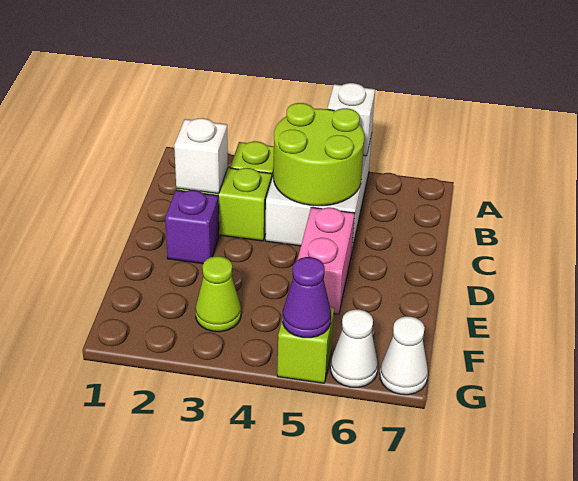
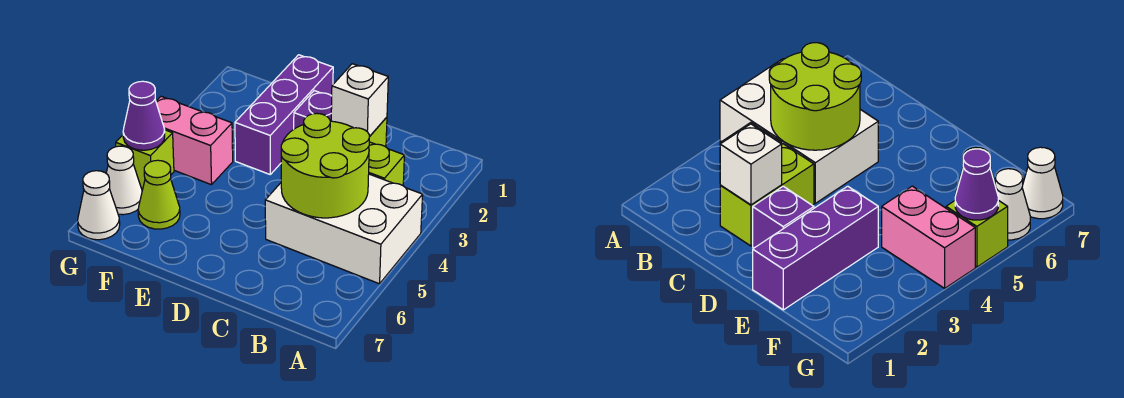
white brick A5 level 2 -> none
pink brick D5:E5 level 1 -> pink brick F4:G4 level 1
none -> purple brick E1:E3 level 1
lime cone F3 level 1 -> lime cone F6 level 1

